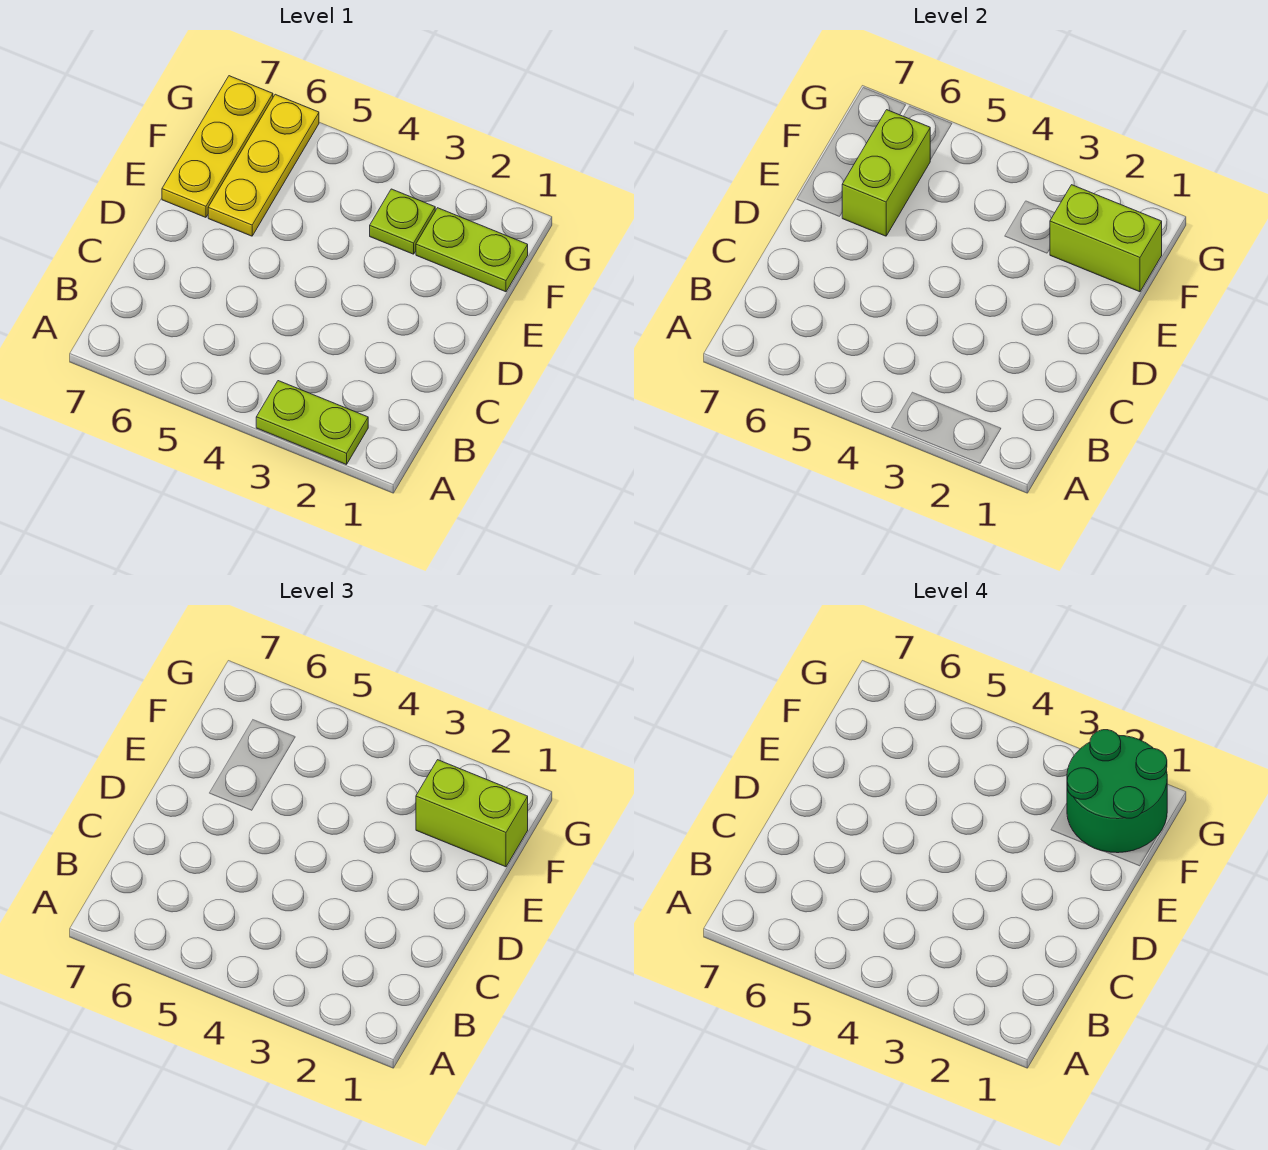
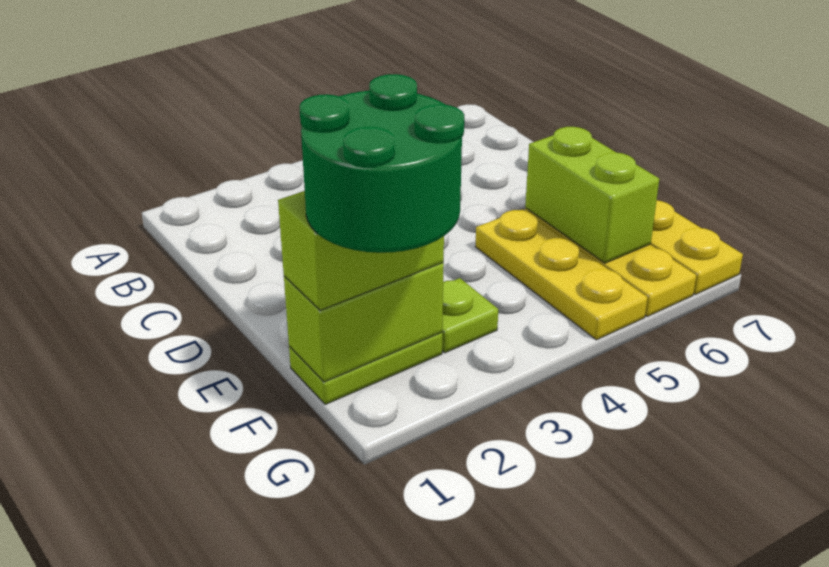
lime plate A2:A3 level 1 -> none
none -> yellow plate E5:G5 level 1

